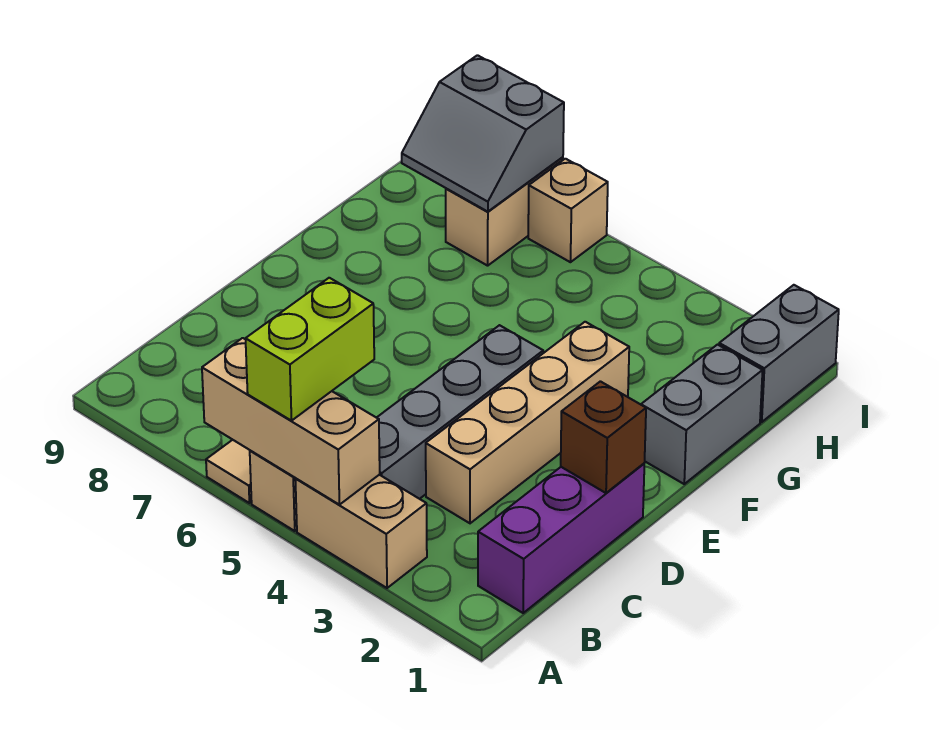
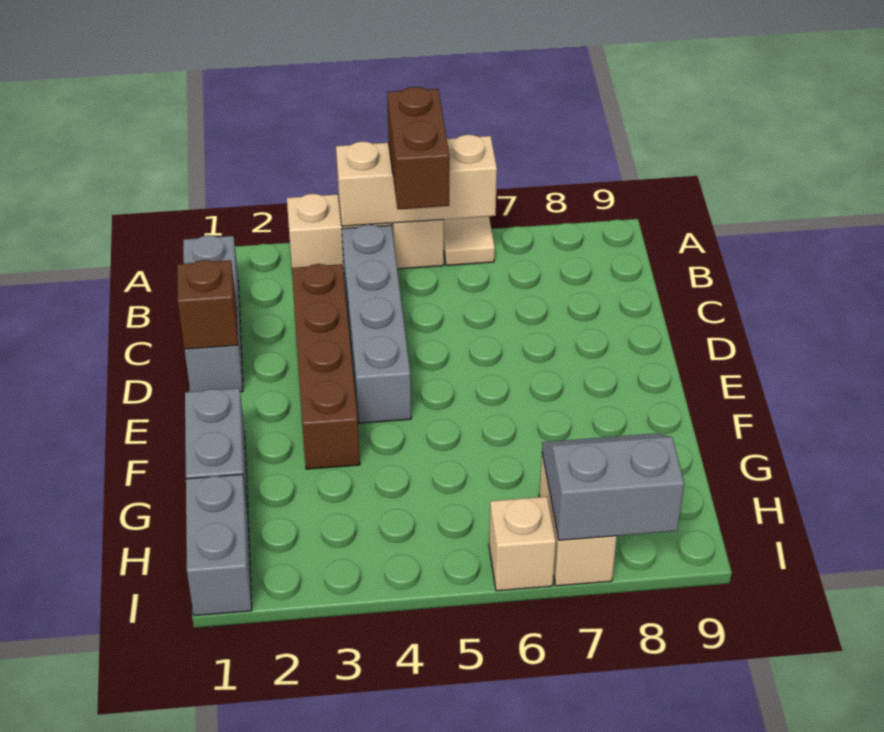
lime brick A5:B5 level 3 -> brown brick A5:B5 level 3
purple brick B1:D1 level 1 -> grey brick B1:D1 level 1
tan brick C3:F3 level 1 -> brown brick C3:F3 level 1

